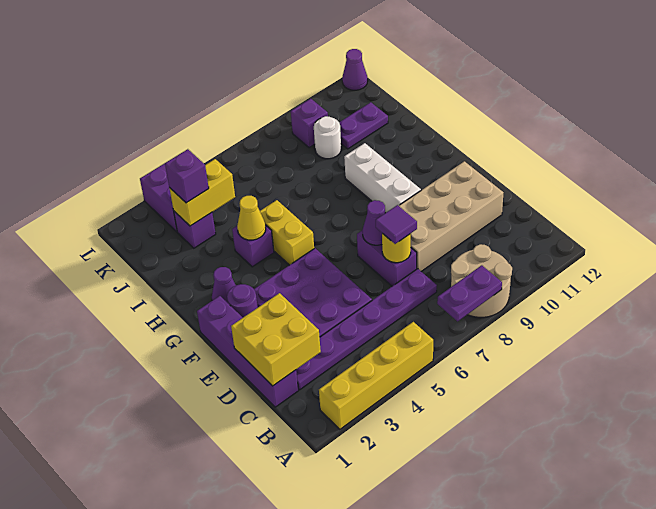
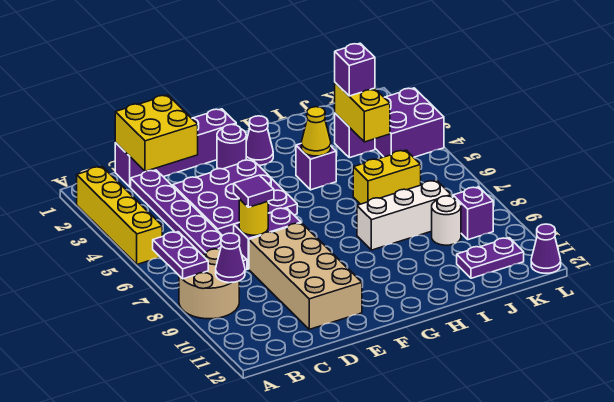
purple cone E7 level 2 -> purple cone B9 level 2
white brick F9:H9 level 1 -> white brick H8:J8 level 1
yellow brick G5:H5 level 1 -> yellow brick I6:J6 level 1
purple plate J10:J11 level 1 -> purple plate J11:K11 level 1

